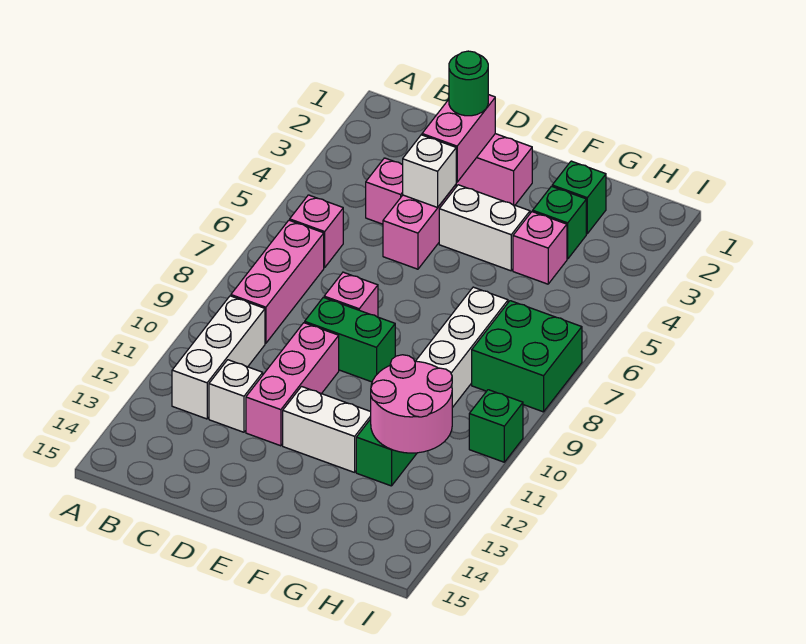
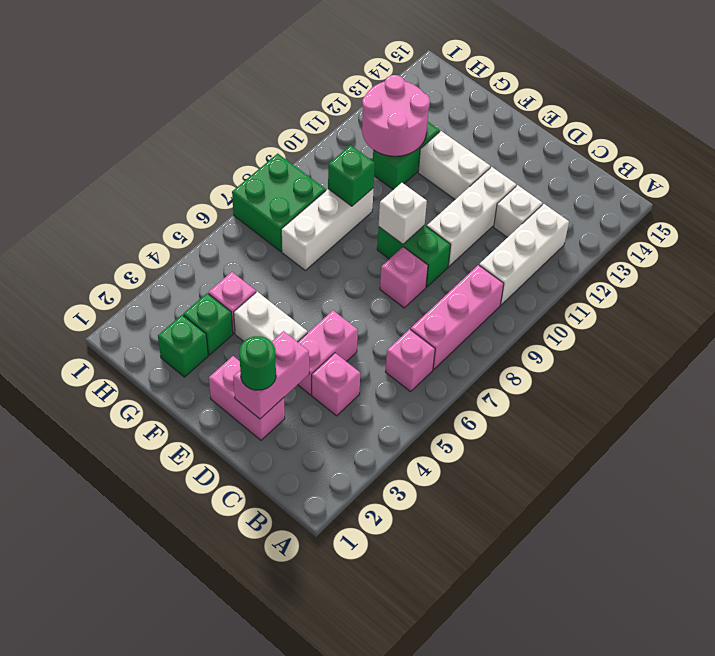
white brick D4 level 2 -> white brick E9 level 2
pink brick D10:D12 level 1 -> white brick D10:D12 level 1
green brick I10 level 1 -> green brick G9 level 2

